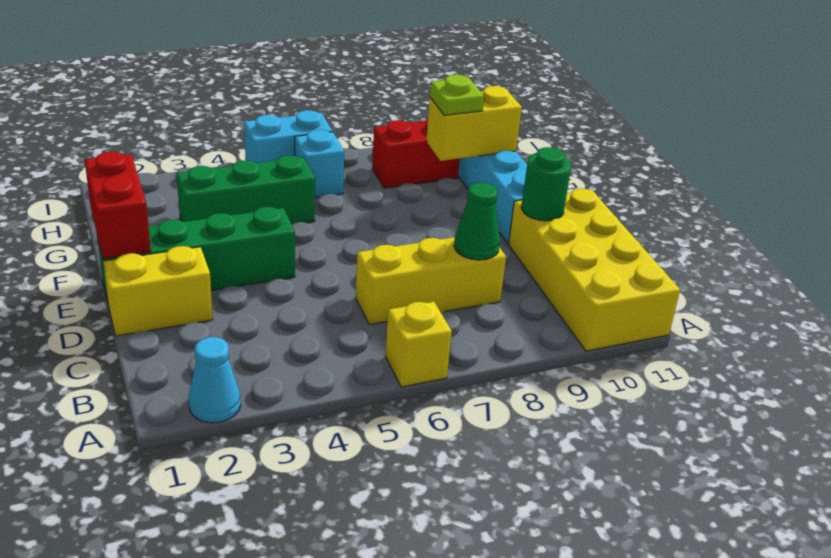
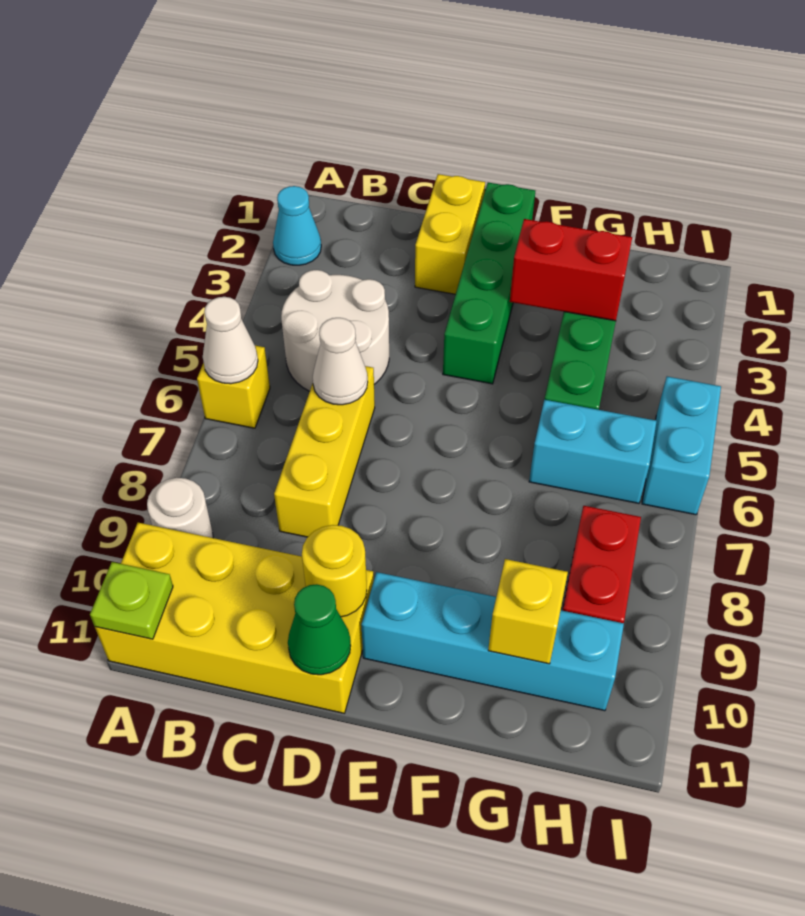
none -> white cone A6 level 2
none -> white round brick A9 level 1
none -> white round brick B4:C5 level 1
none -> white cone C6 level 2
green cone C8 level 2 -> green cone D11 level 2
green round brick D10 level 2 -> yellow round brick D10 level 2
red brick E1:F1 level 2 -> red brick F3:G3 level 2
yellow brick G9:G10 level 2 -> yellow brick G10 level 2
lime plate G9 level 3 -> lime plate A11 level 2
cyan brick H6 level 1 -> cyan brick G6:H6 level 1

